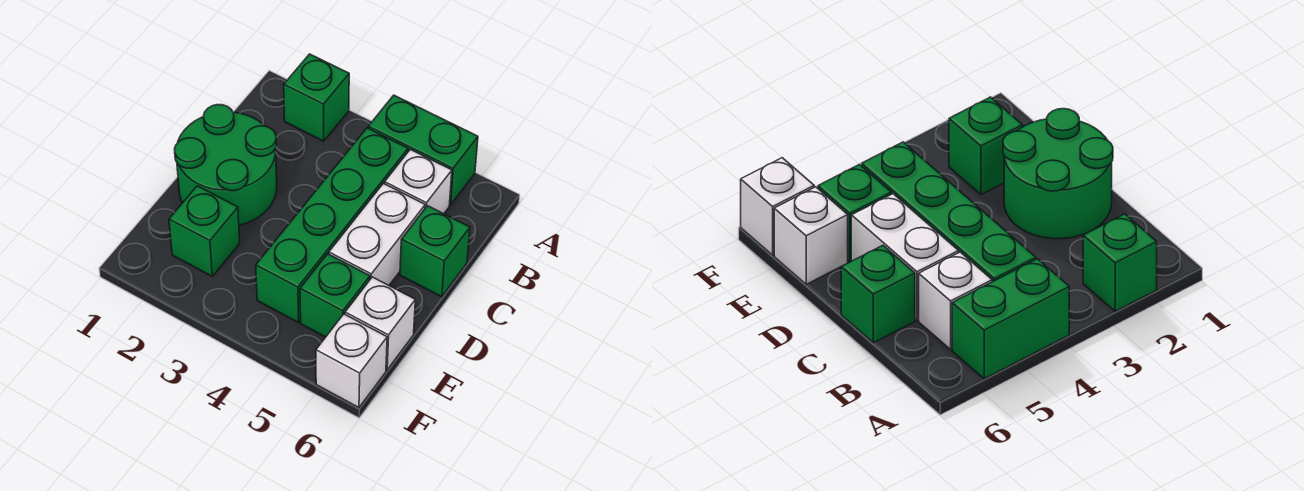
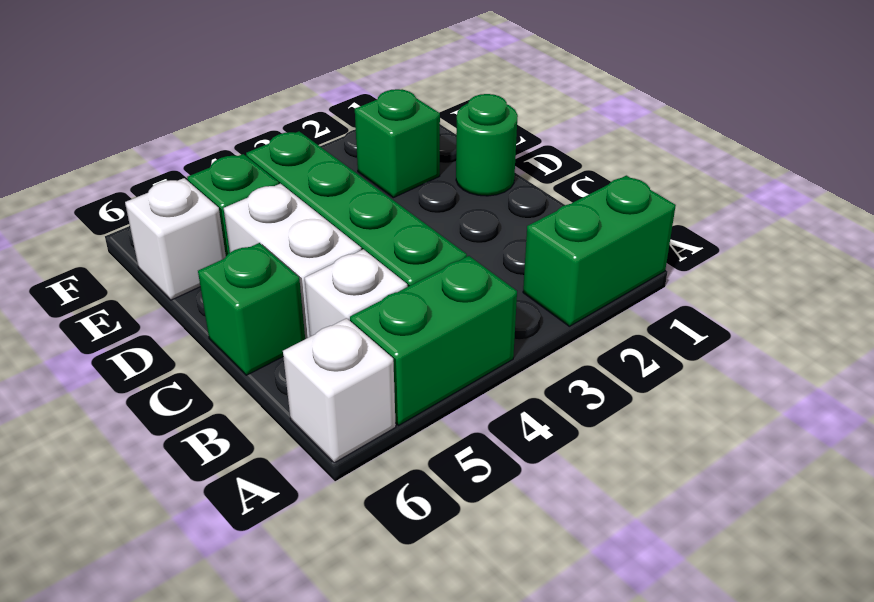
green brick A2 level 1 -> green brick A1:A2 level 1
green round brick C1:D2 level 1 -> green round brick D1 level 1
white brick F6 level 1 -> white brick A6 level 1

